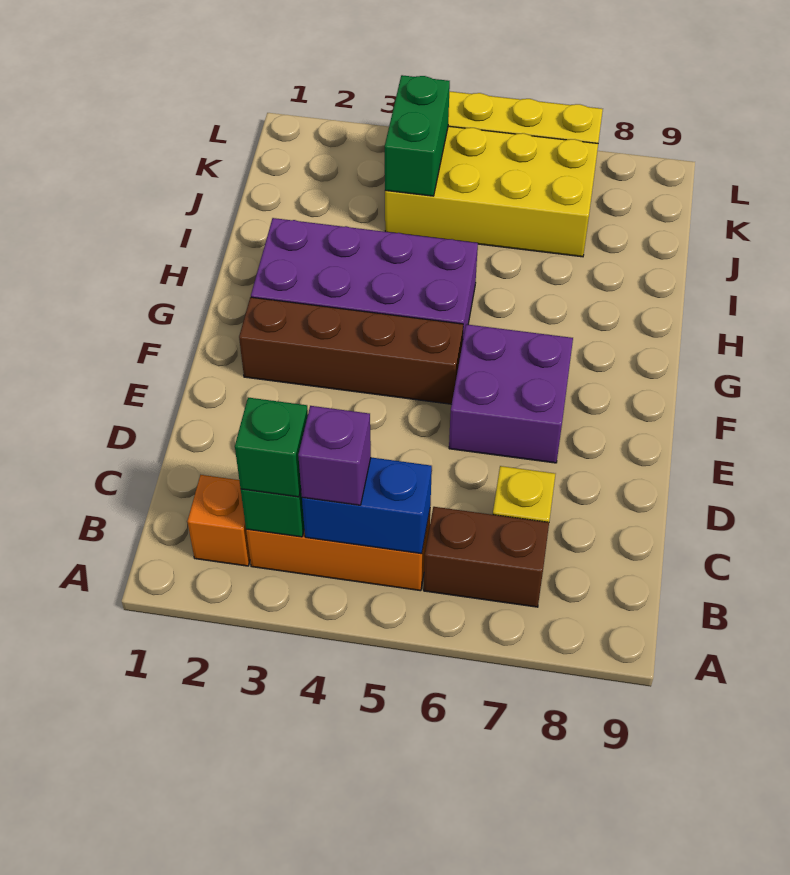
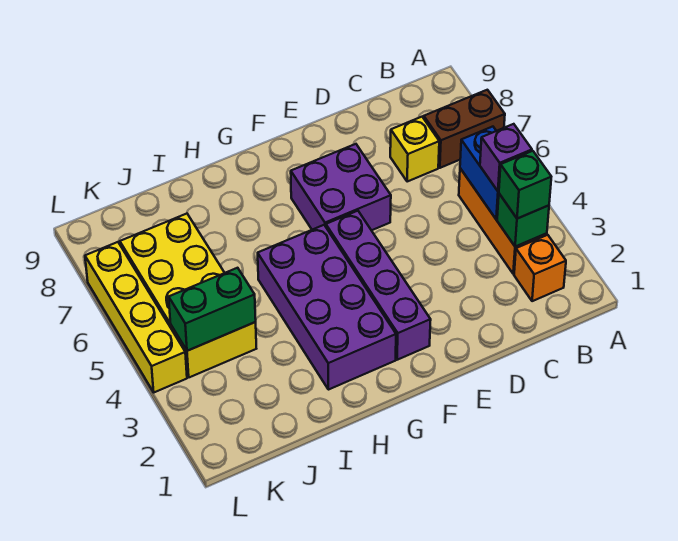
brown brick B6:B7 level 1 -> brown brick A7:B7 level 1
brown brick F2:F5 level 1 -> purple brick F2:F5 level 1

